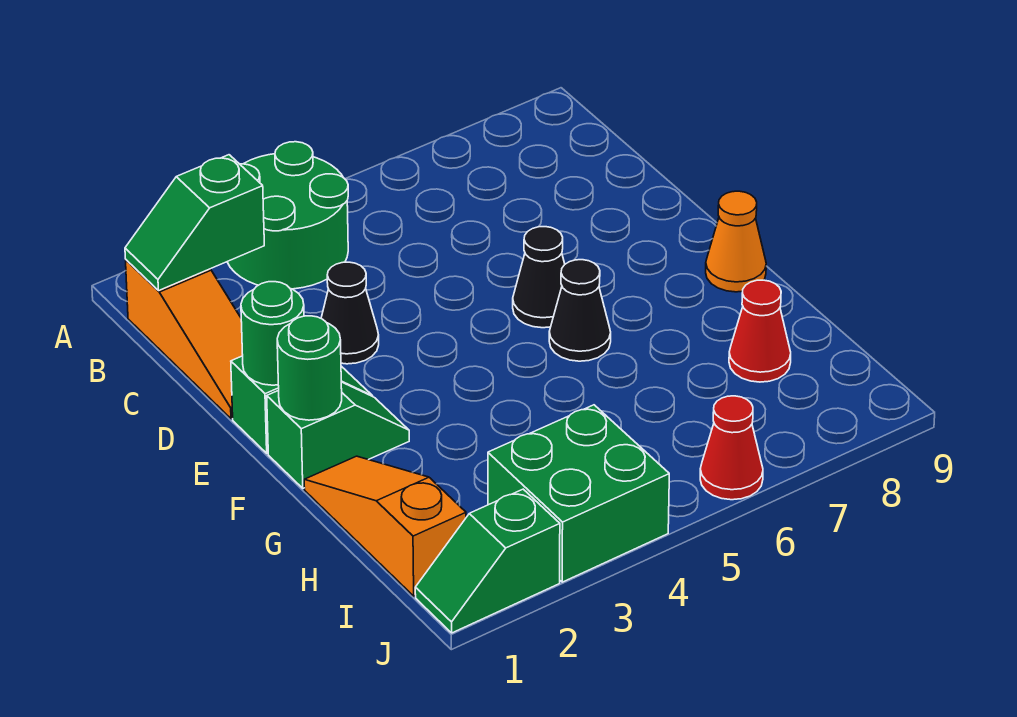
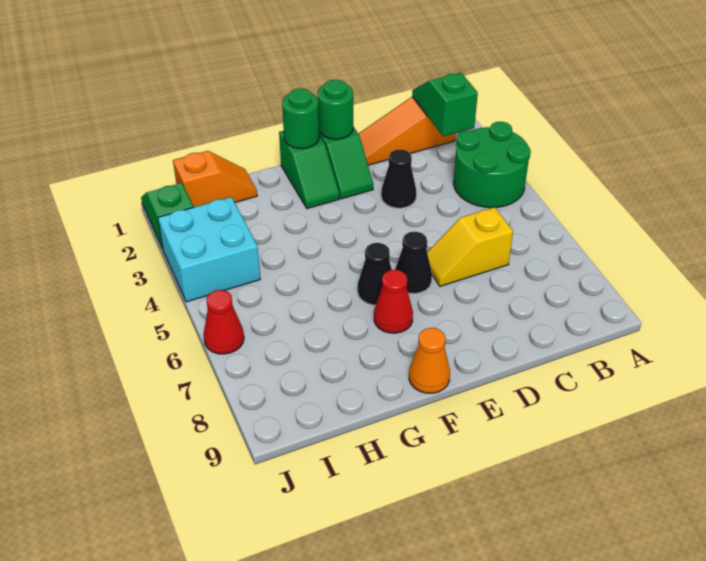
none -> yellow slope C6:D6 level 1 top C
orange slope G1:I1 level 1 top I -> orange slope H1:I1 level 1 top I
red cone H8 level 1 -> red cone F7 level 1
green brick I3:J4 level 1 -> cyan brick I3:J4 level 1

